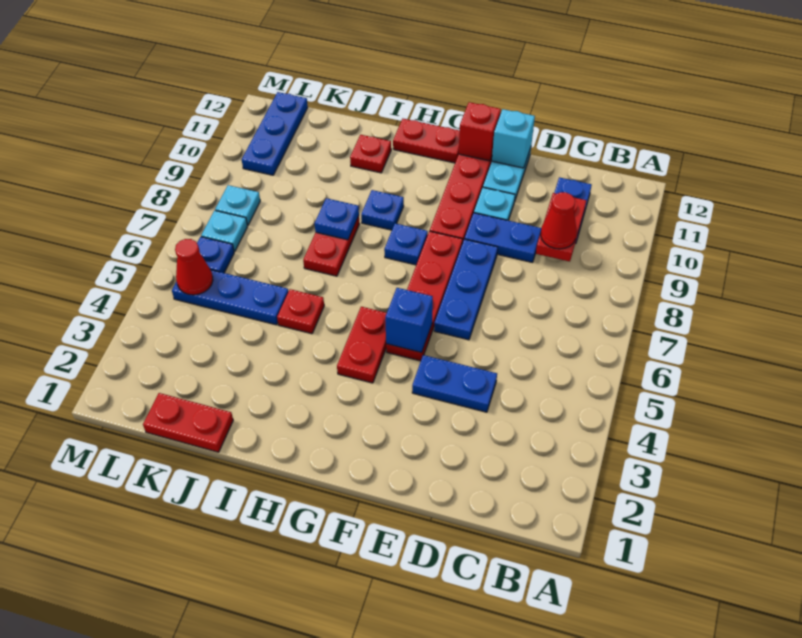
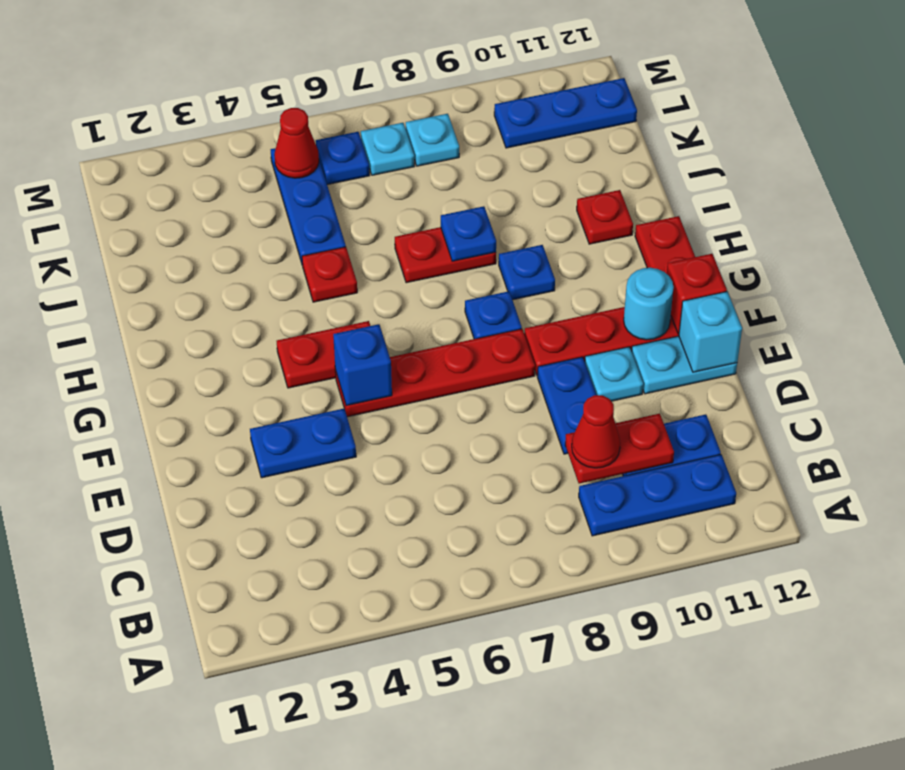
blue plate D4:E4 level 1 -> blue plate E3:E4 level 1
blue plate E6:E8 level 1 -> blue plate B9:B11 level 1
none -> cyan round brick F11 level 2
red plate J1:K1 level 1 -> none

